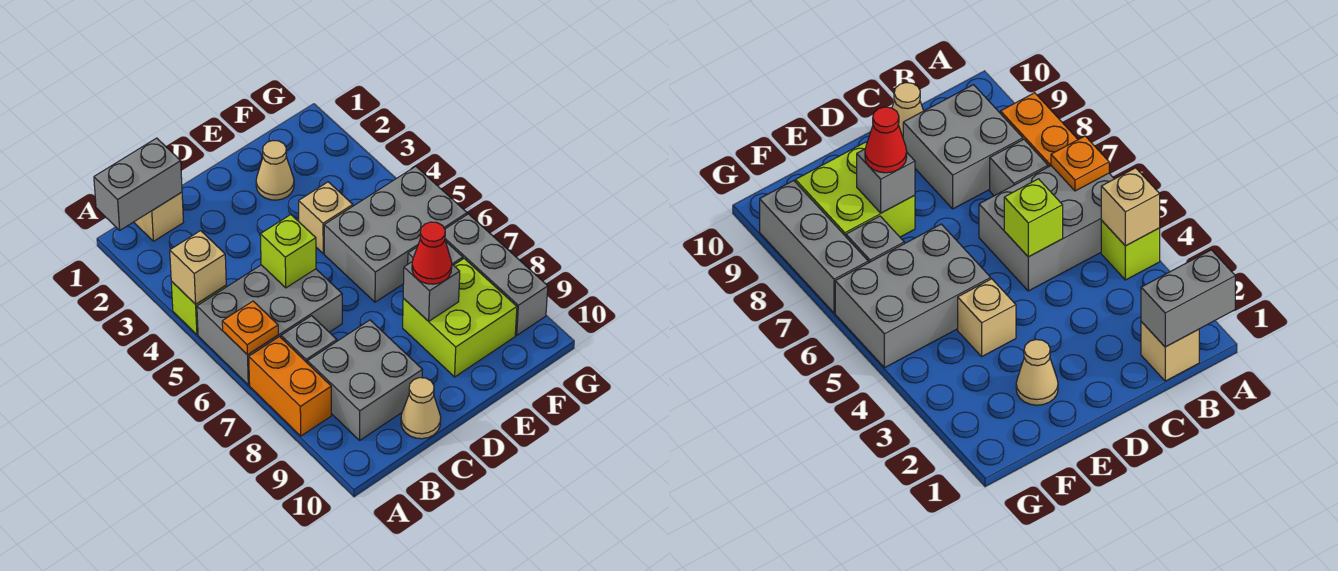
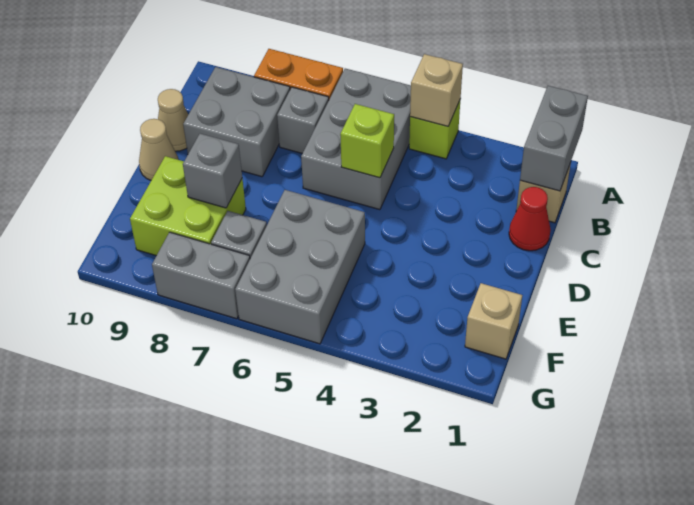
orange plate A6 level 2 -> none
tan cone E2 level 1 -> tan cone D10 level 1
tan brick E4 level 1 -> tan brick F1 level 1
red cone E8 level 3 -> red cone C1 level 1
grey brick G7:G9 level 1 -> grey brick G7:G8 level 1

